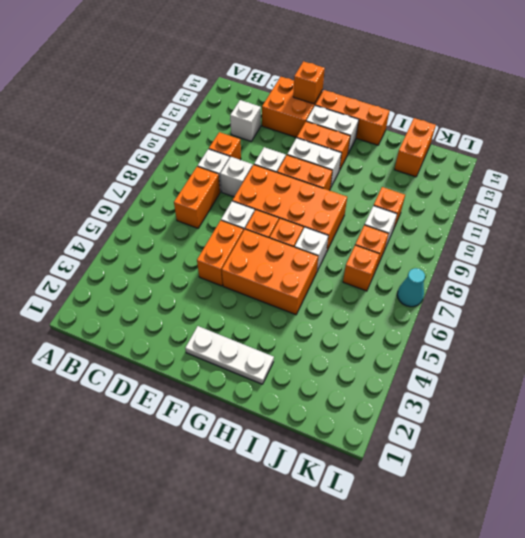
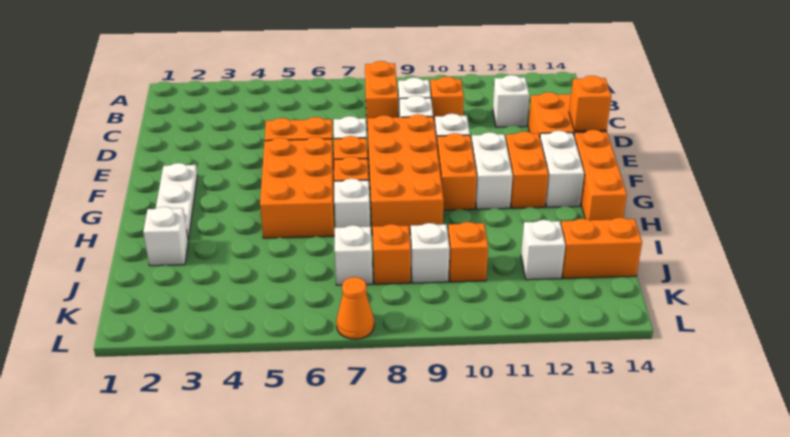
orange brick C7:C8 level 1 -> orange brick B8:C8 level 1
none -> white brick I2 level 1
orange brick J7 level 1 -> white brick J7 level 1
none -> white brick J12 level 1
cyan cone L7 level 1 -> orange cone L7 level 1

